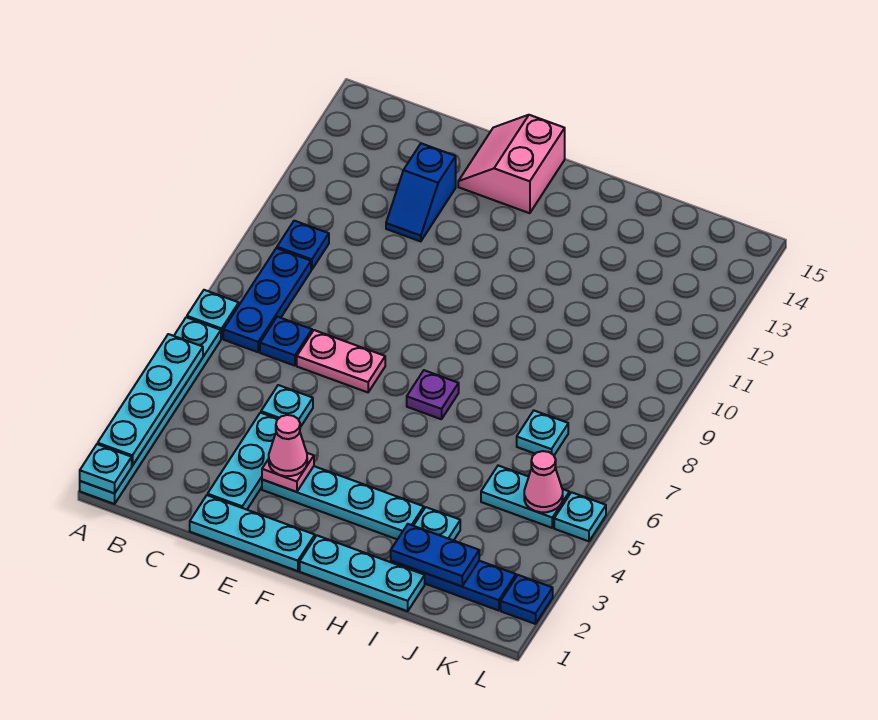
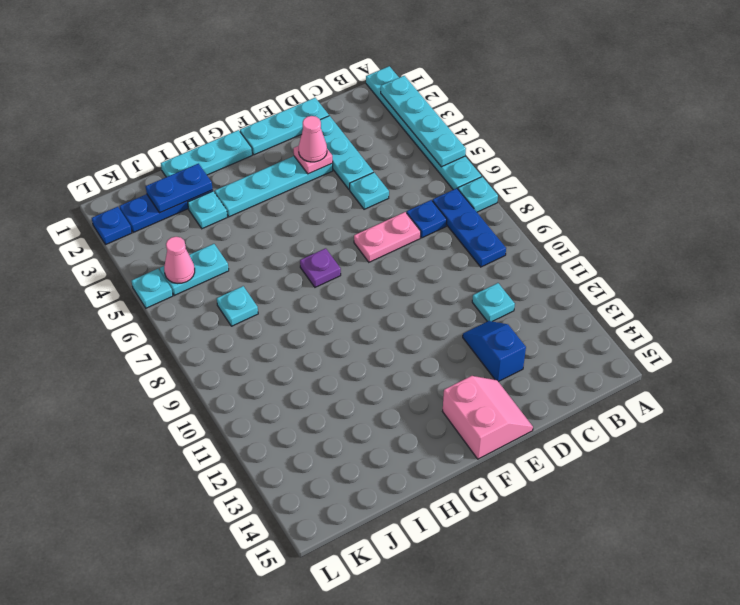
cyan plate A1 level 2 -> cyan plate C11 level 1
blue plate B10 level 1 -> none

